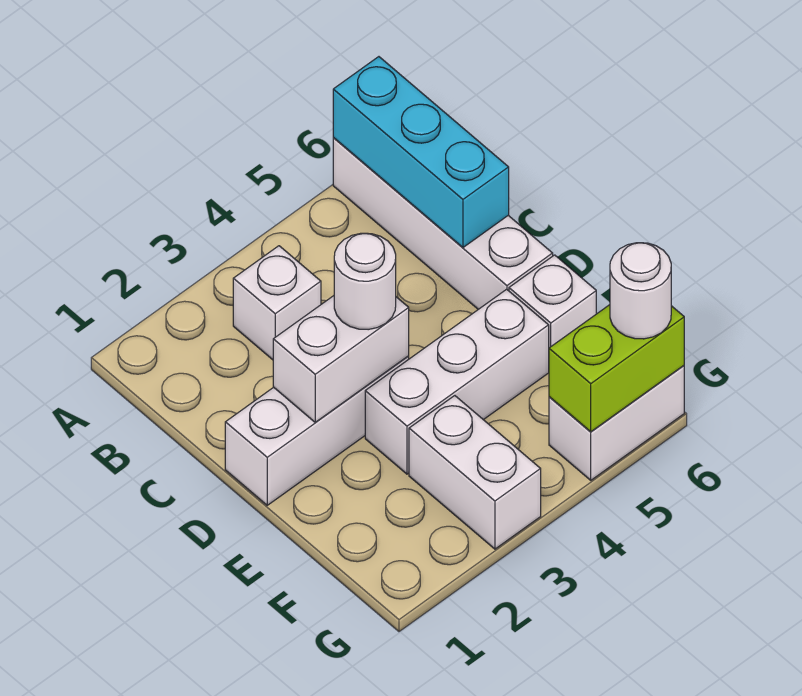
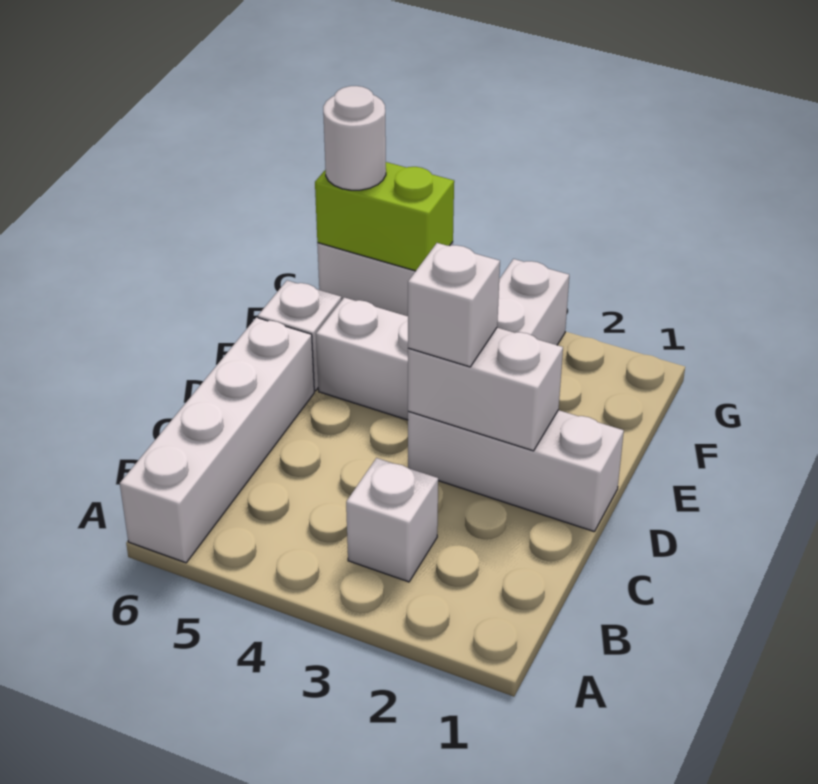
cyan brick A6:C6 level 2 -> none
white round brick D3 level 3 -> white brick D3 level 3

